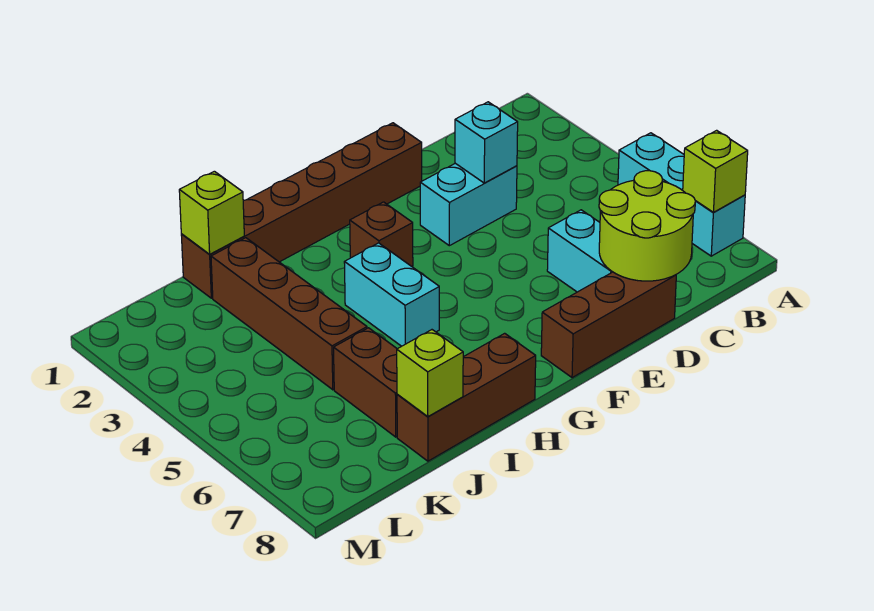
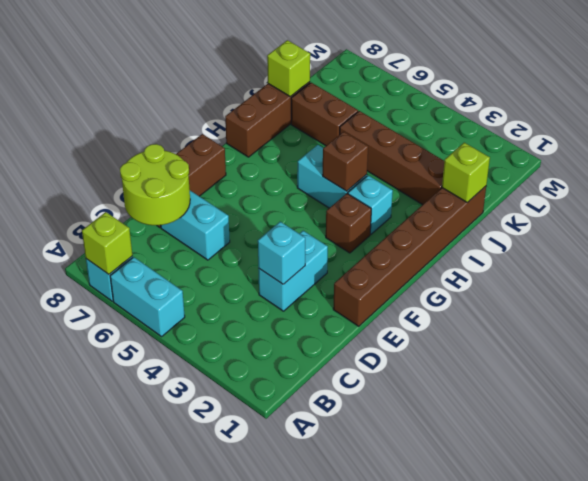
none -> cyan brick H3 level 1
none -> brown brick H4 level 2

